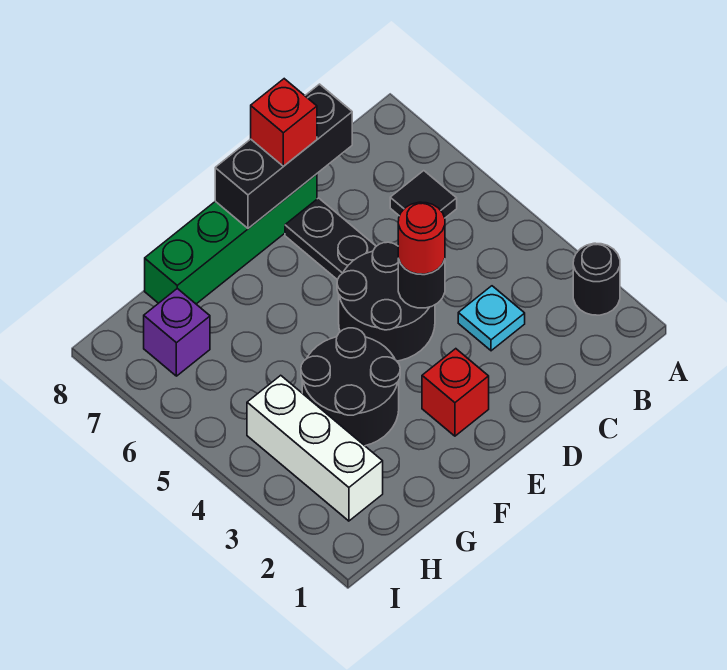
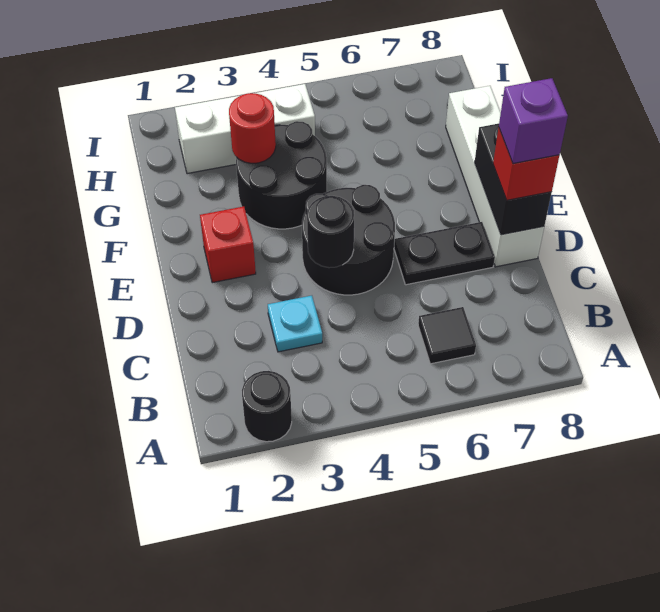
black brick C8:E8 level 2 -> black brick D8:E8 level 2
red round brick D4 level 3 -> red round brick G3 level 2
green brick D8:G8 level 1 -> white brick D8:G8 level 1
purple brick H7 level 1 -> purple brick D8 level 4

